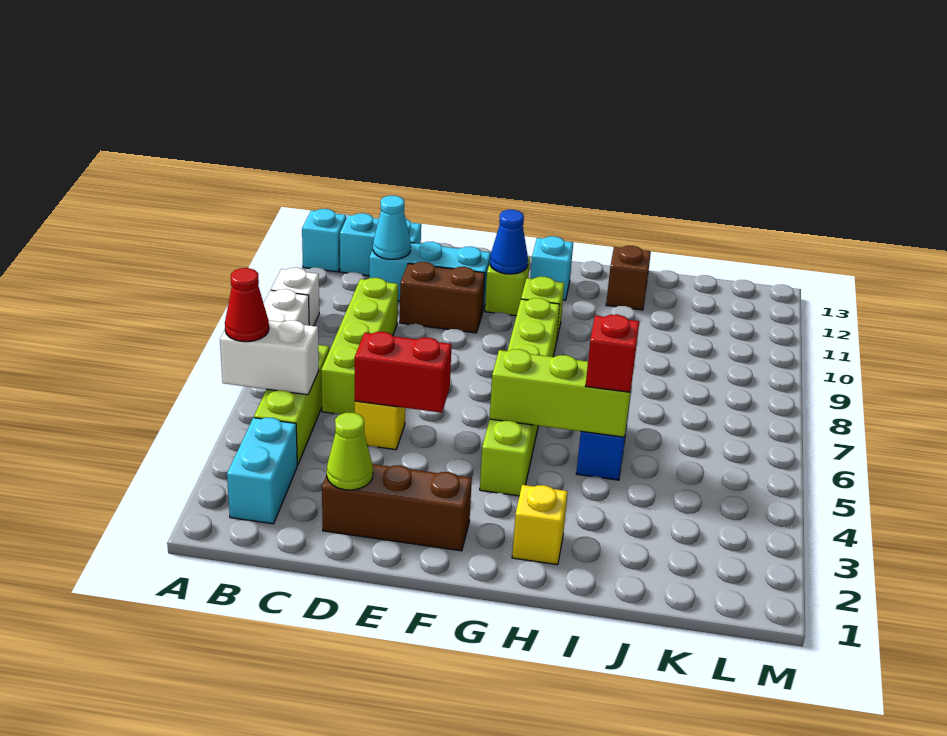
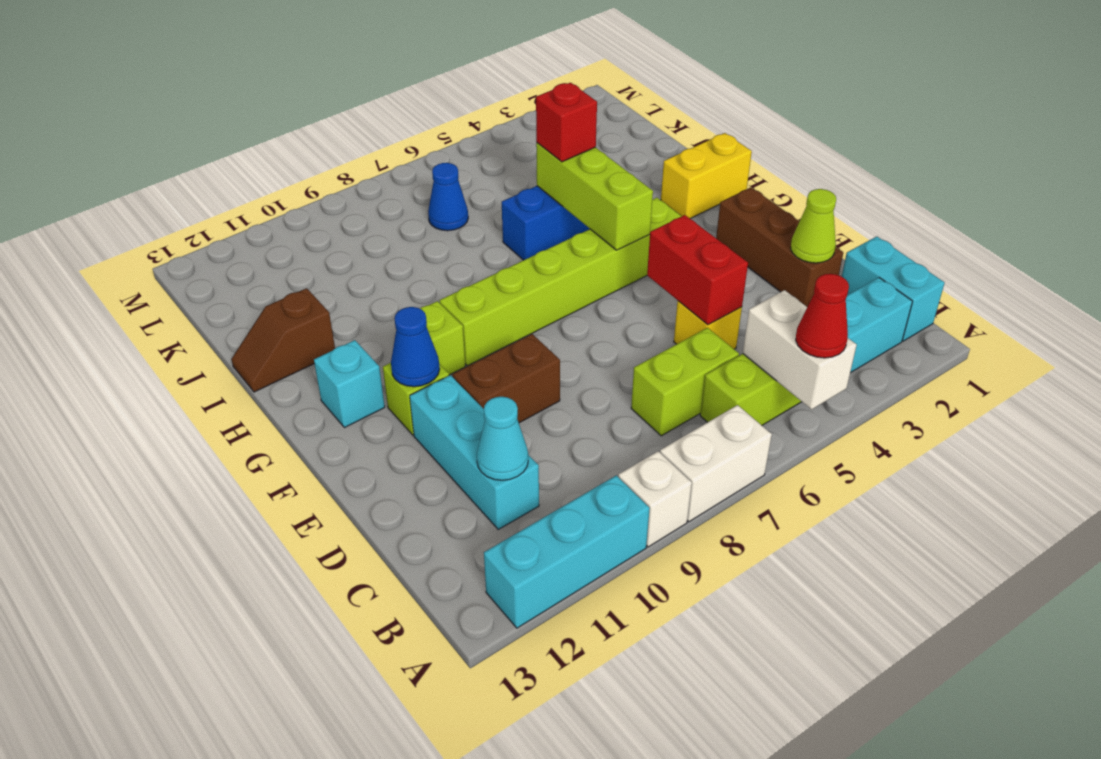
cyan brick A12 level 1 -> cyan brick A10:A12 level 1
cyan brick B12:C12 level 1 -> cyan brick B1:C1 level 1
lime brick C6:C9 level 1 -> lime brick C6:C7 level 1
brown brick D10:E10 level 1 -> brown brick E9:E10 level 1
yellow brick H2 level 1 -> yellow brick H1:H2 level 1
none -> blue cone K7 level 1

